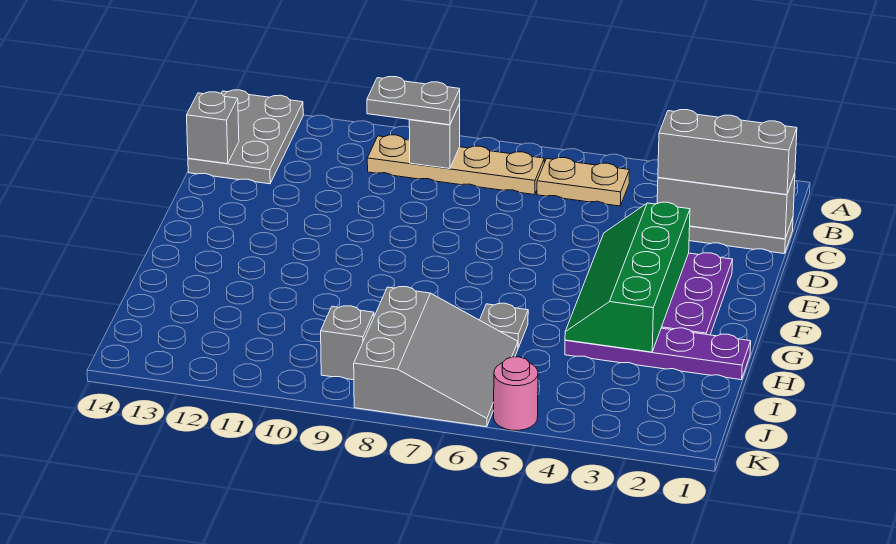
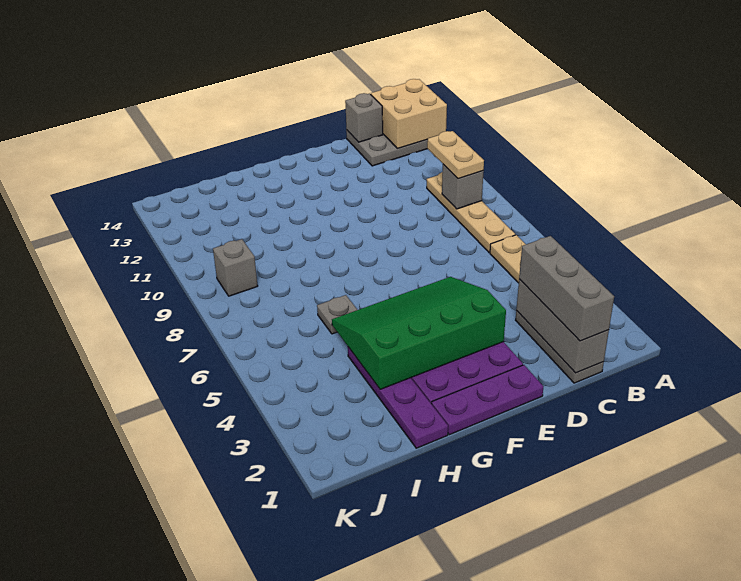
none -> tan brick A13:B14 level 2
grey plate B9:B10 level 3 -> tan plate B9:B10 level 3
none -> purple plate E1:G1 level 1
green slope E3:H4 level 2 top 3 -> green slope E3:H5 level 2 top 3
grey slope I6:K8 level 1 top 8 -> none
pink round brick K5 level 1 -> none

